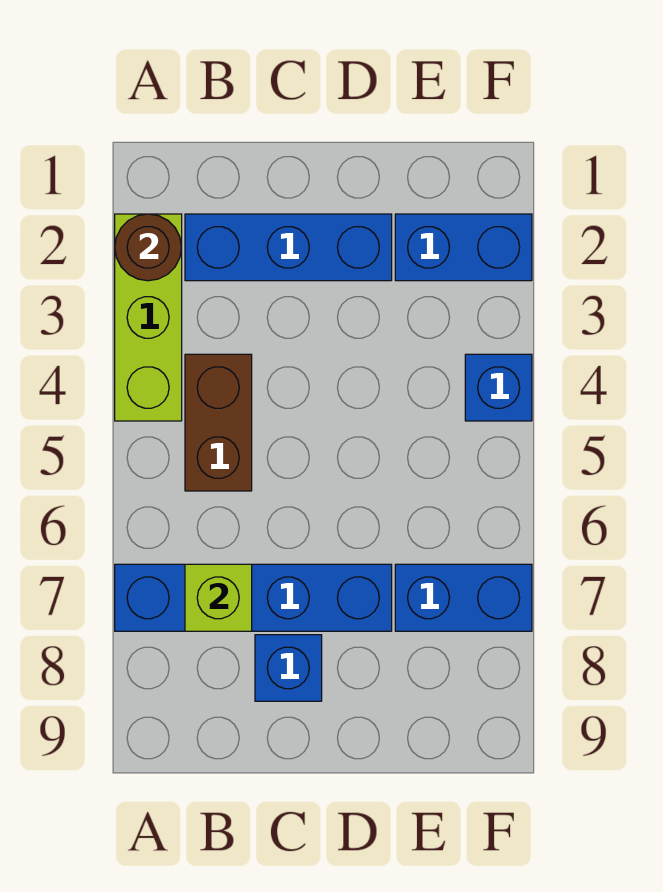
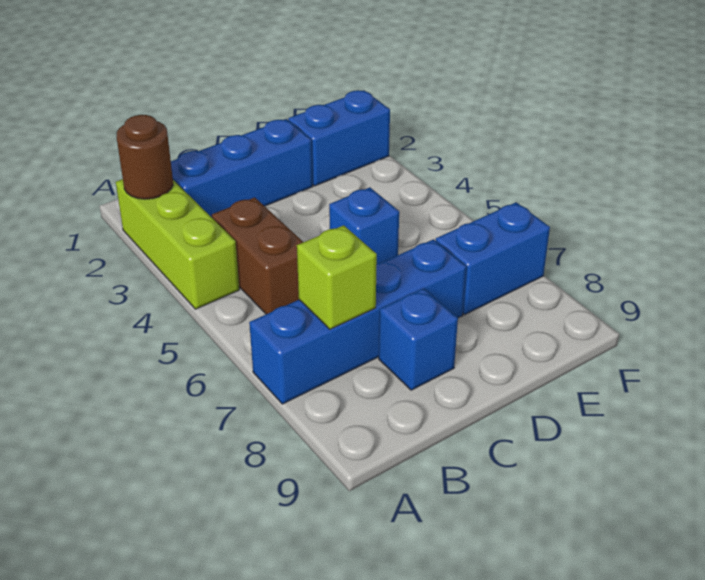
blue brick F4 level 1 -> blue brick D5 level 1

